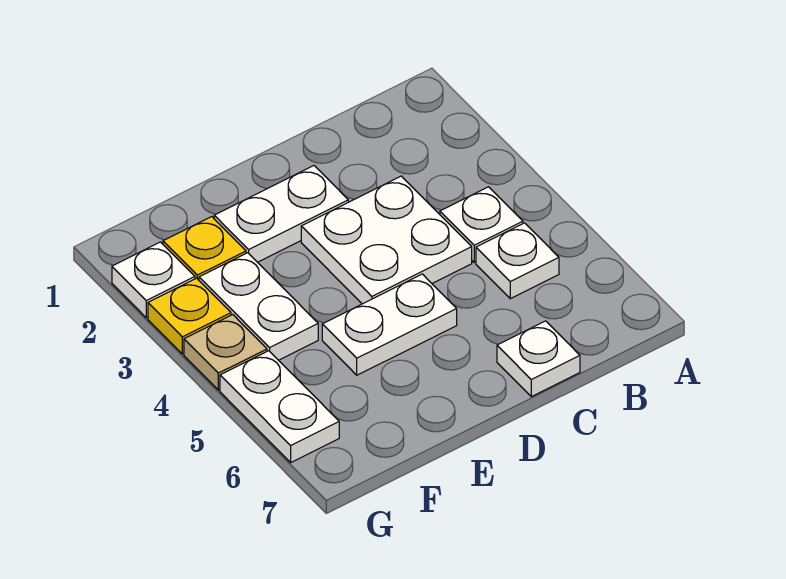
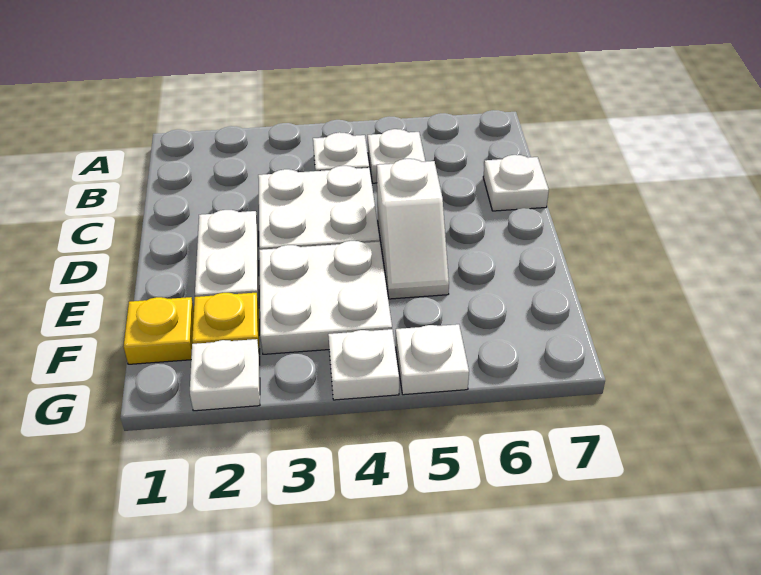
white plate D5:E5 level 1 -> white slope D5:E5 level 1 top D
white plate F3:F4 level 1 -> white plate E3:F4 level 1
yellow plate G3 level 1 -> yellow plate F1 level 1
tan plate G4 level 1 -> white plate G4 level 1
white plate G5:G6 level 1 -> white plate G5 level 1

